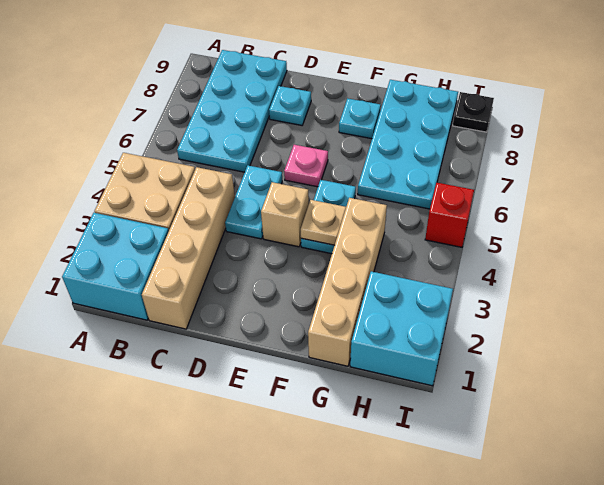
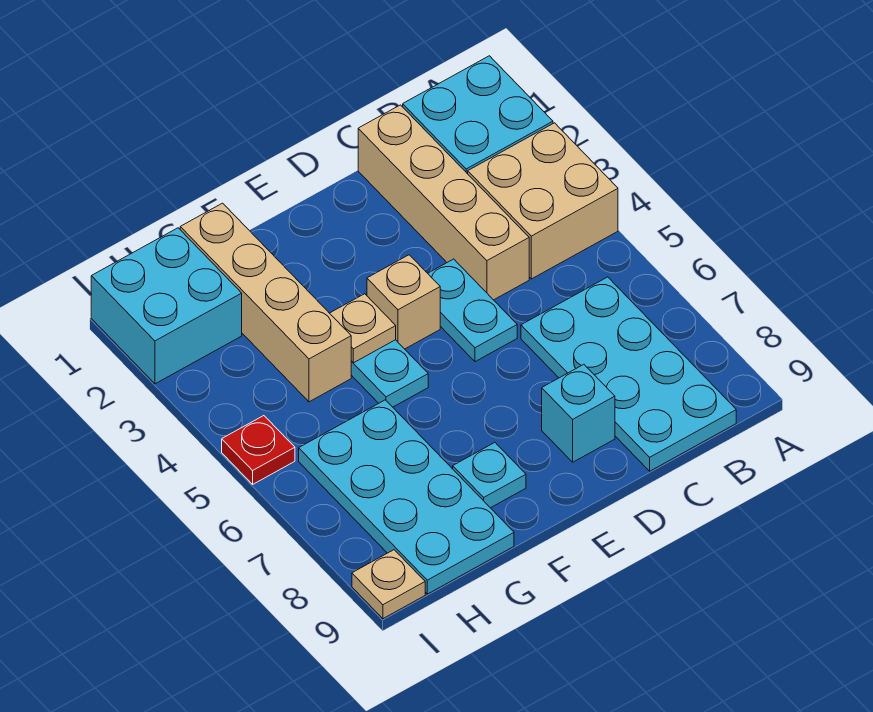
cyan plate D8 level 1 -> cyan brick D8 level 1
pink plate E6 level 1 -> none
red brick I5 level 1 -> red plate I5 level 1
black plate I9 level 1 -> tan plate I9 level 1

